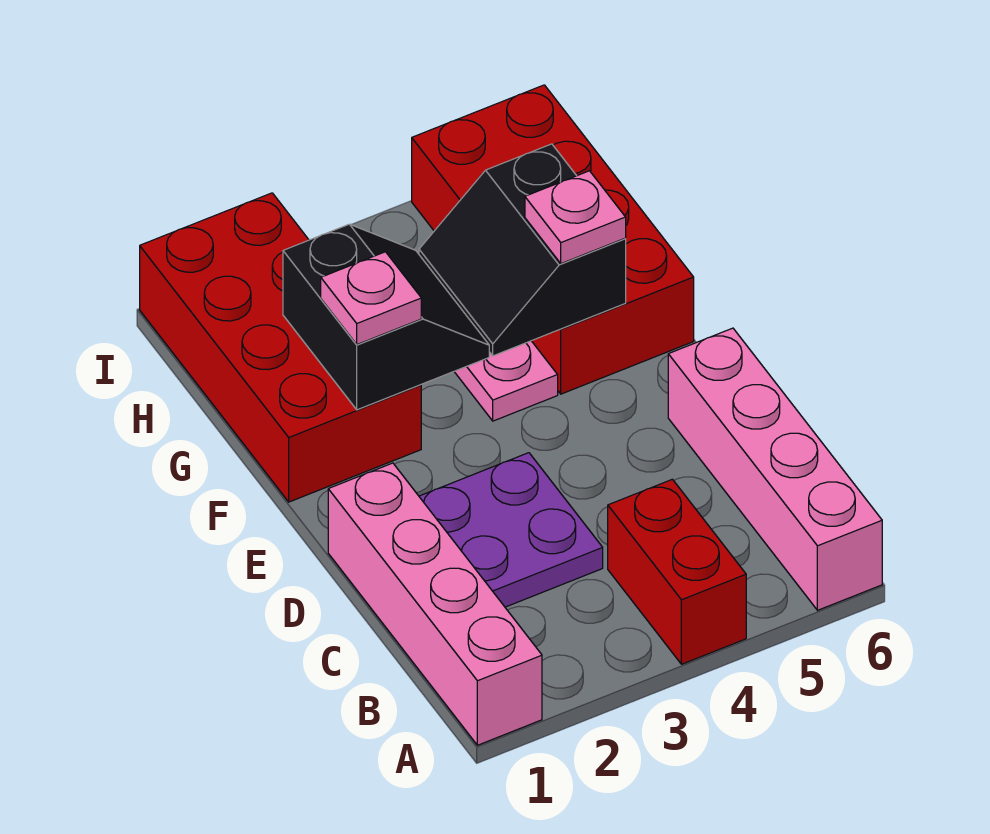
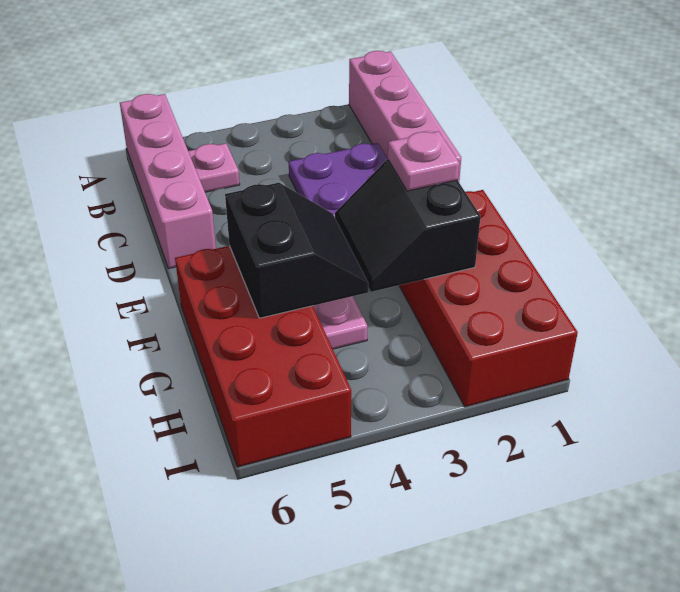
red brick A4:B4 level 1 -> none
pink plate F5 level 3 -> pink plate B5 level 1

